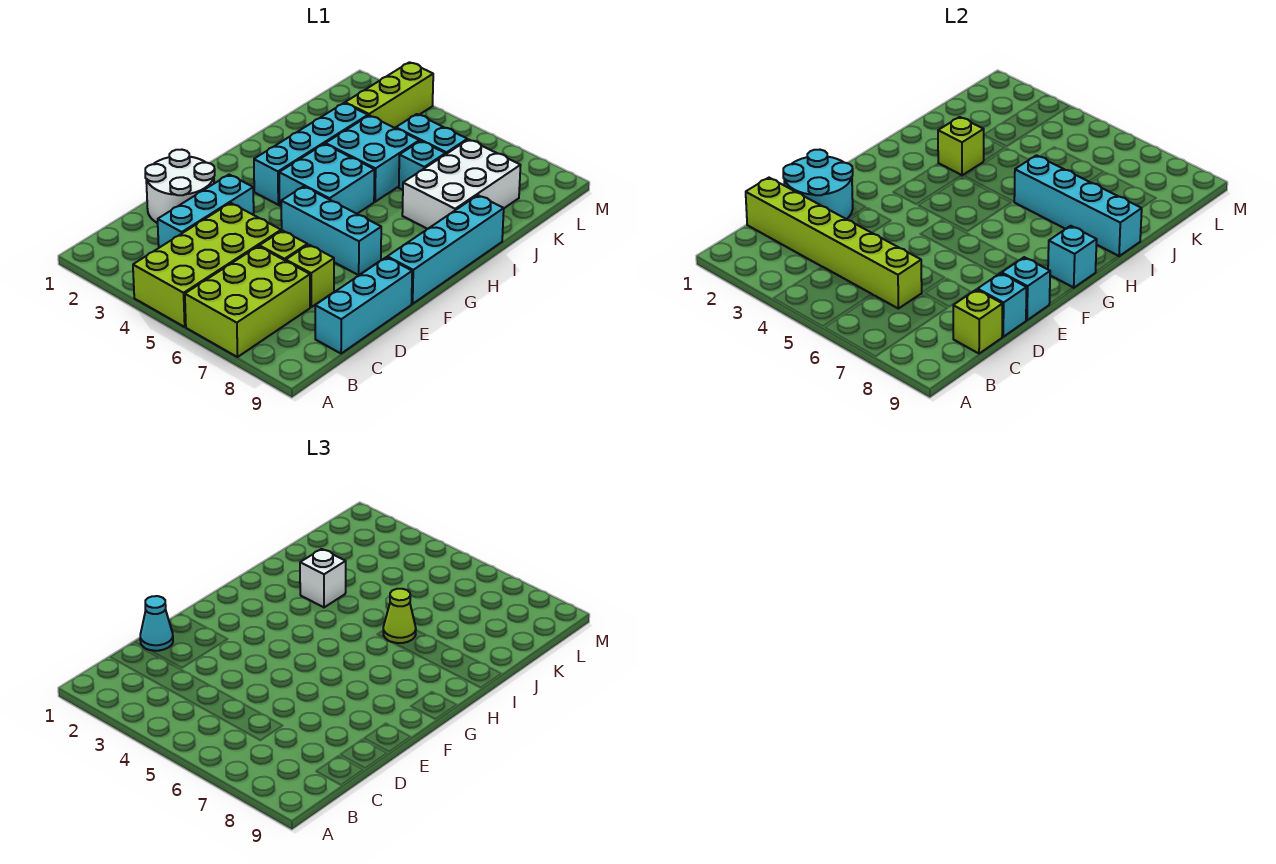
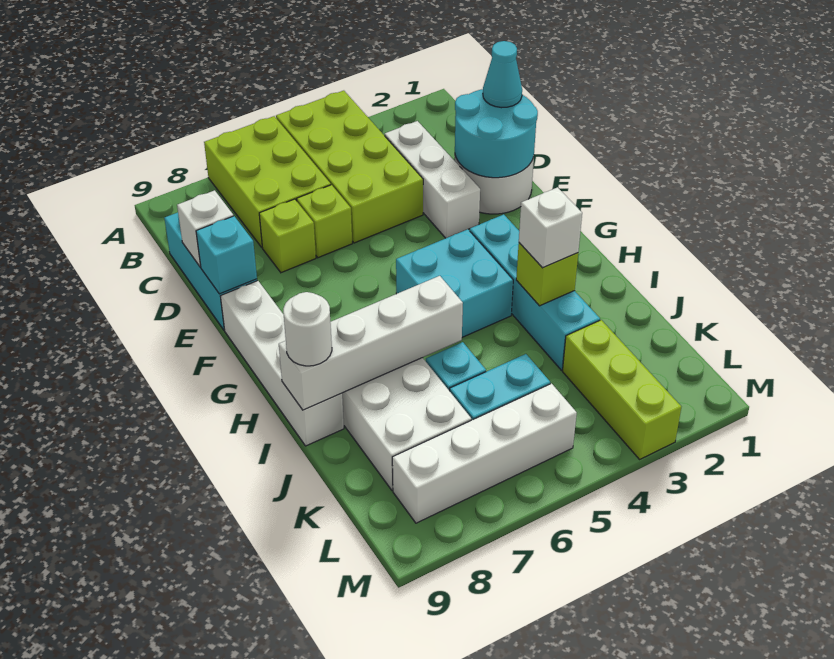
lime brick C1:C6 level 2 -> none
cyan brick C3:E3 level 1 -> white brick C3:E3 level 1
lime brick C9 level 2 -> none
cyan brick D9 level 2 -> white brick D9 level 2
cyan brick F5:F7 level 1 -> none
cyan brick F9:I9 level 1 -> white brick F9:I9 level 1
cyan brick G9 level 2 -> none
cyan brick I4:J5 level 1 -> none
cyan brick I6:I9 level 2 -> white brick I6:I9 level 2
lime cone I6 level 3 -> none
none -> white round brick I9 level 3
none -> white brick L5:L8 level 1

